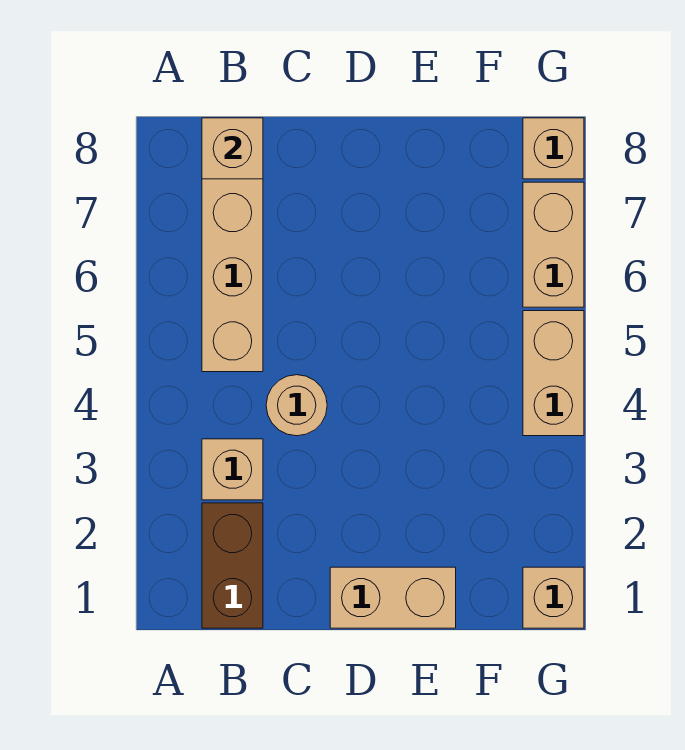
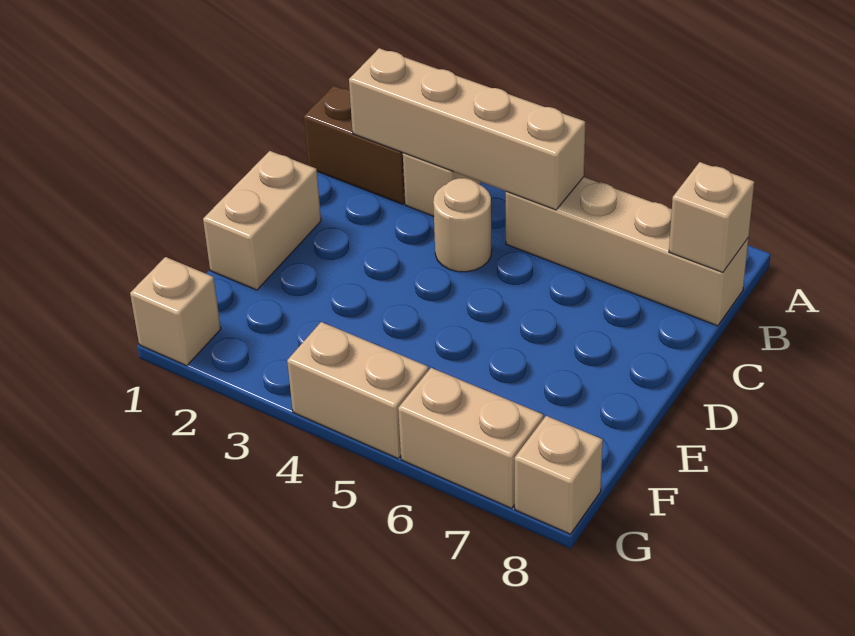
none -> tan brick B2:B5 level 2

